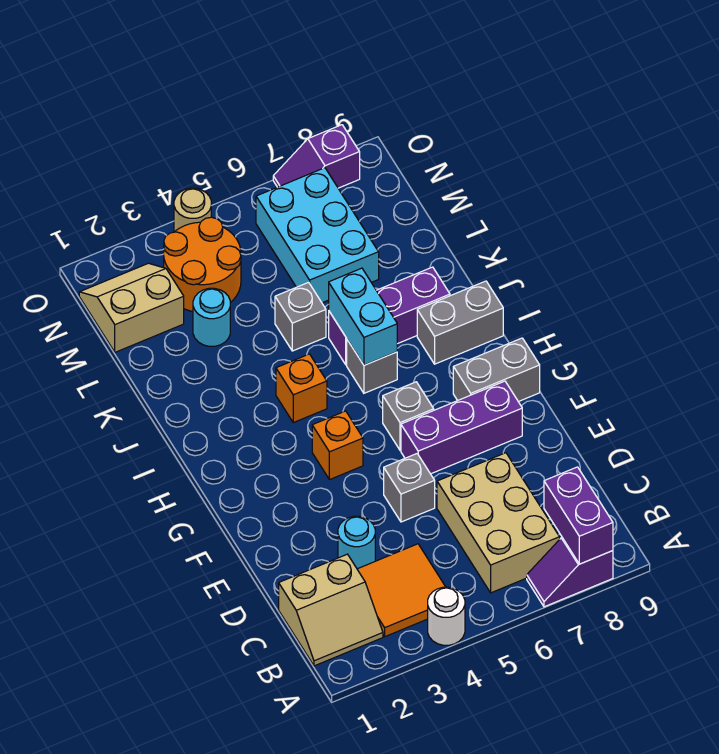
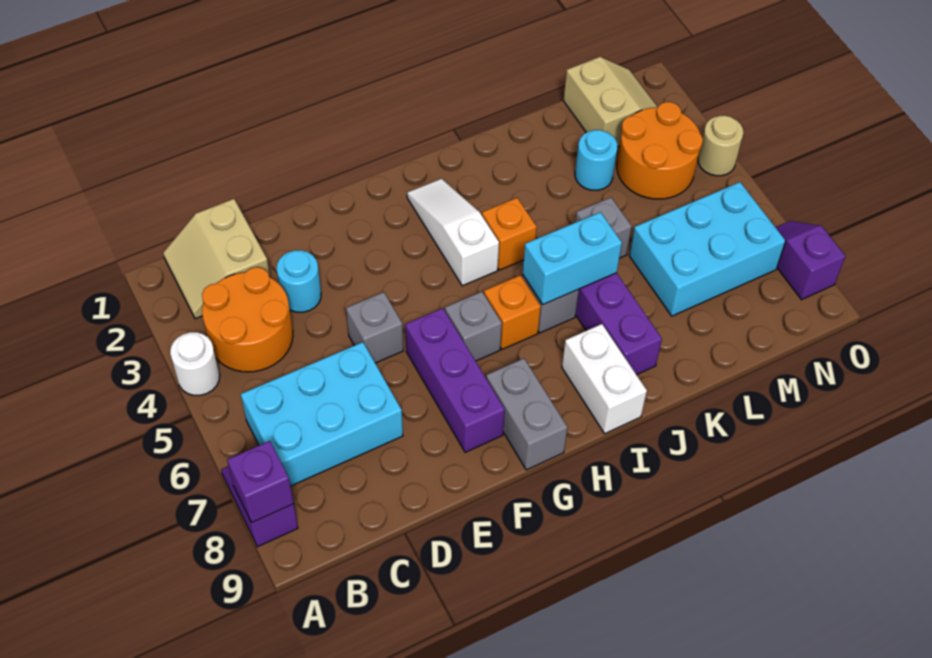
purple brick A8:B8 level 2 -> purple brick A8 level 2
orange tile B3:C4 level 1 -> orange round brick B3:C4 level 1
tan brick B6:D7 level 1 -> cyan brick B6:D7 level 1
orange brick G4 level 1 -> orange brick H6 level 1
none -> white slope H2:H4 level 1 top 4
grey brick I8:I9 level 1 -> white brick I8:I9 level 1

